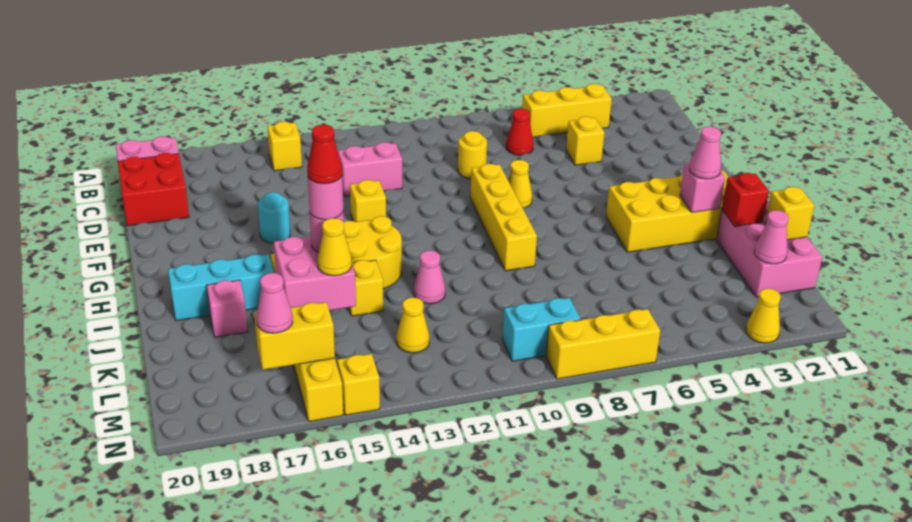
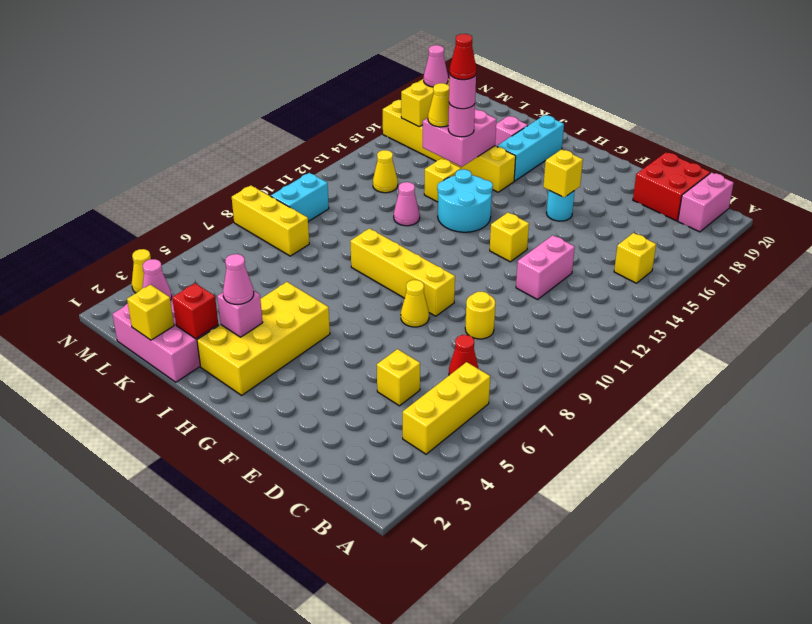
yellow round brick H13:I14 level 1 -> cyan round brick H13:I14 level 1
yellow brick N7:N9 level 1 -> yellow brick L8:N8 level 1
yellow brick N15 level 1 -> yellow brick F16 level 2

